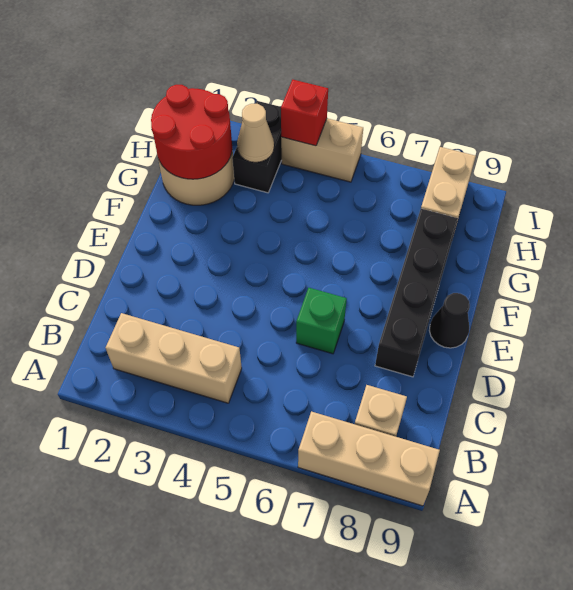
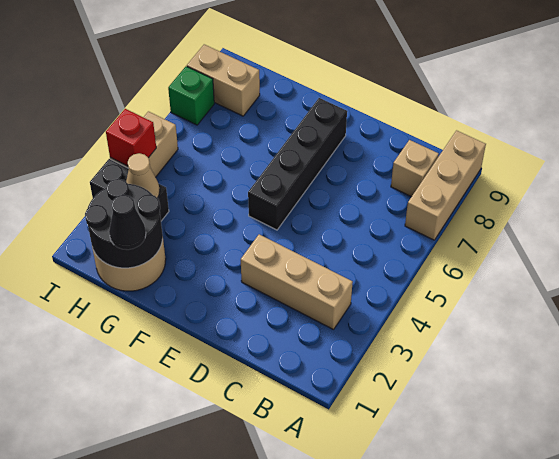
tan brick B2:B4 level 1 -> tan brick B3:D3 level 1
green brick D6 level 1 -> green brick I7 level 1
black brick D8:G8 level 1 -> black brick E5:E8 level 1
black cone E9 level 1 -> black cone G1 level 3
red round brick G1:H2 level 2 -> black round brick G1:H2 level 2

